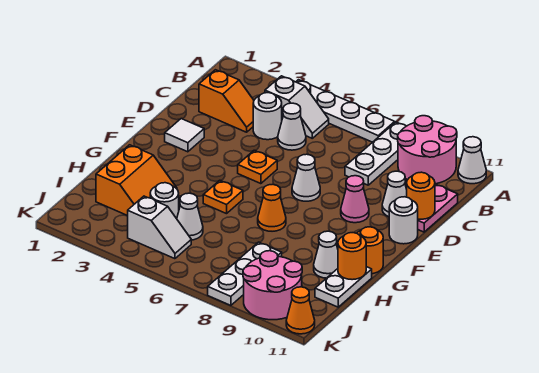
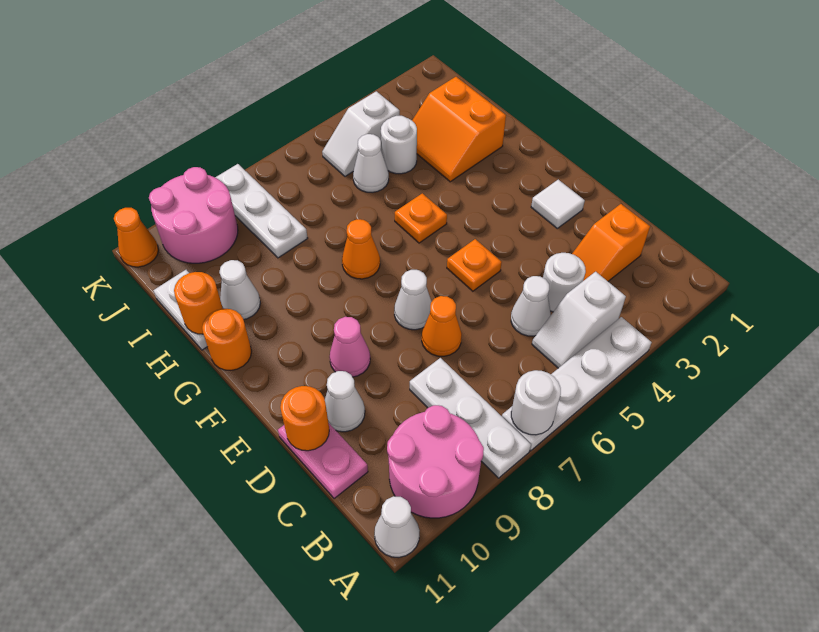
none -> orange cone D7 level 1
white round brick E11 level 1 -> white round brick A7 level 2

